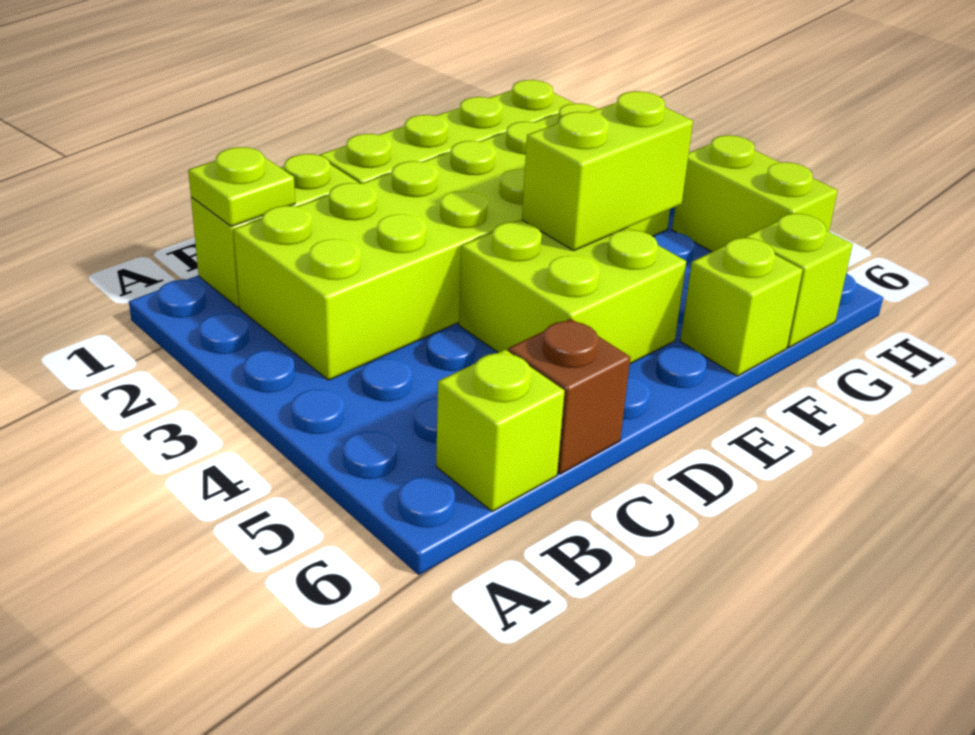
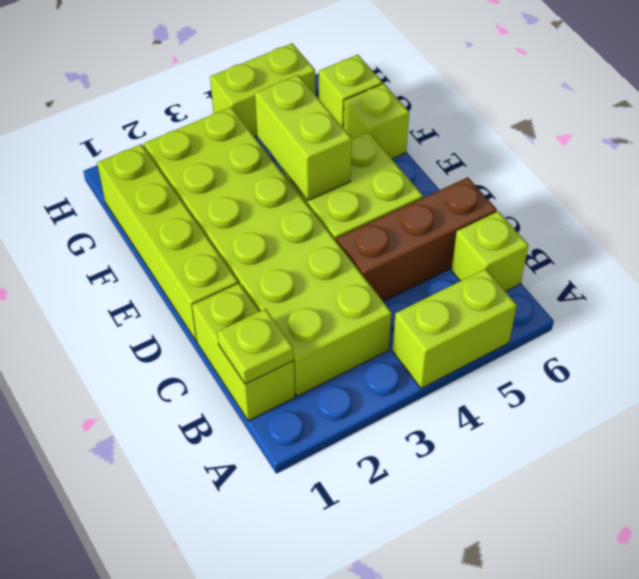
none -> lime brick A4:A5 level 1
brown brick C6 level 1 -> brown brick C4:C6 level 1

